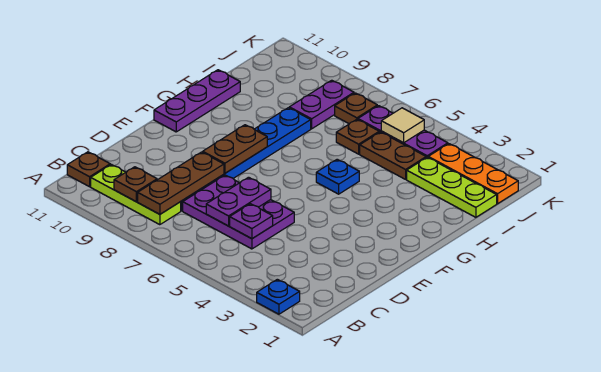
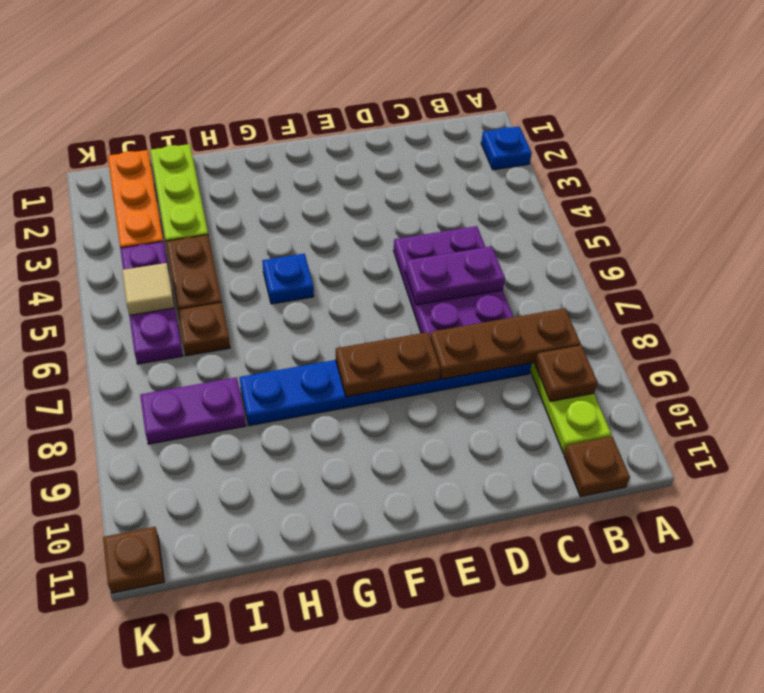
purple plate C5 level 2 -> none
purple plate F11:H11 level 1 -> none
brown plate J7 level 1 -> brown plate K11 level 1

